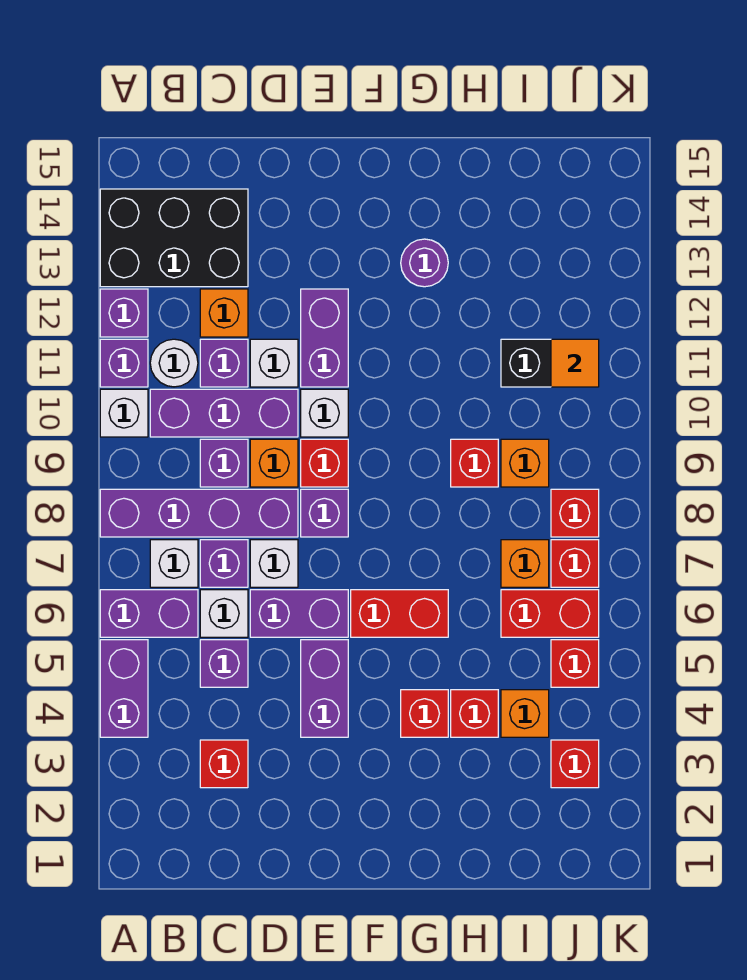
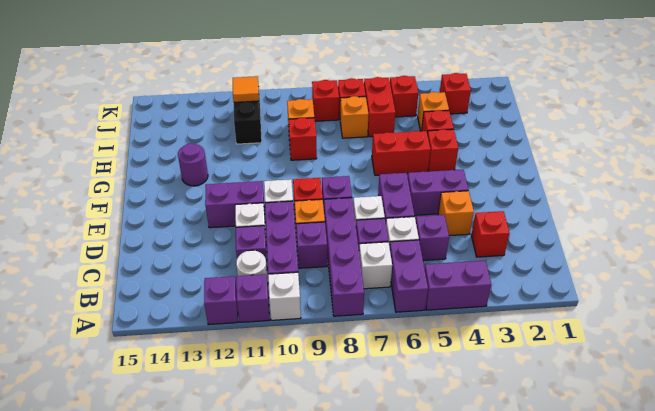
black brick A13:C14 level 1 -> none
orange brick C12 level 1 -> orange brick D4 level 1
red brick F6:G6 level 1 -> red brick G5:G6 level 1

